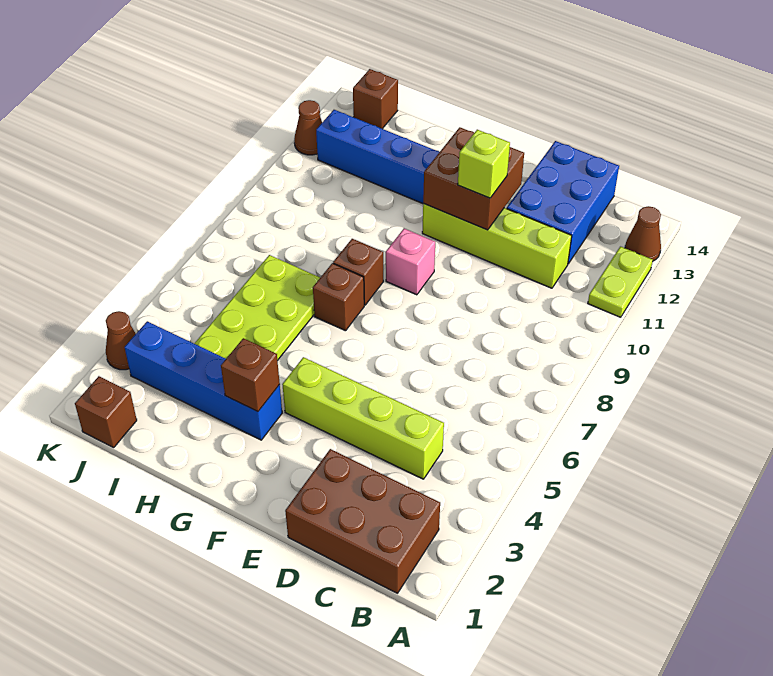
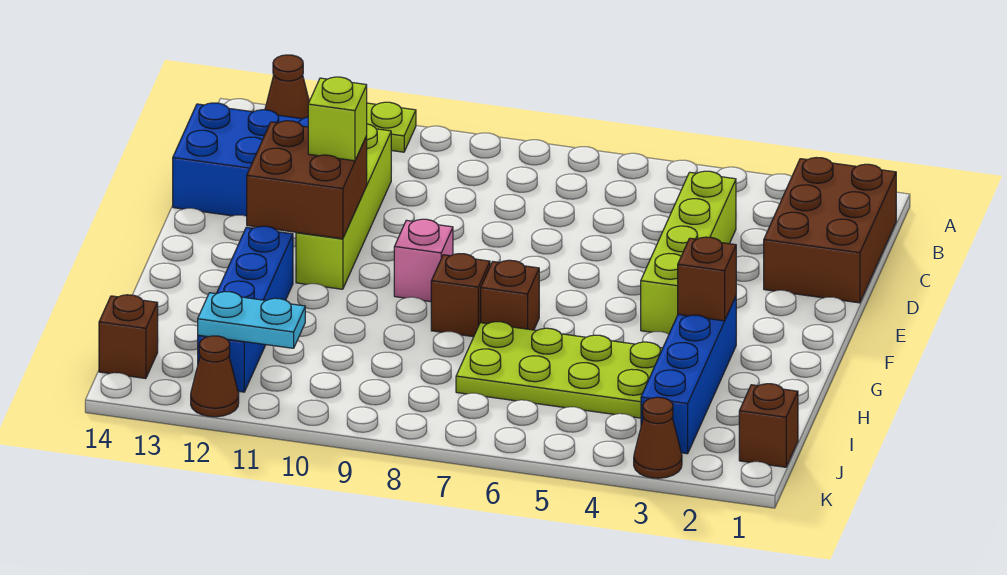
none -> cyan plate J11:J12 level 2

